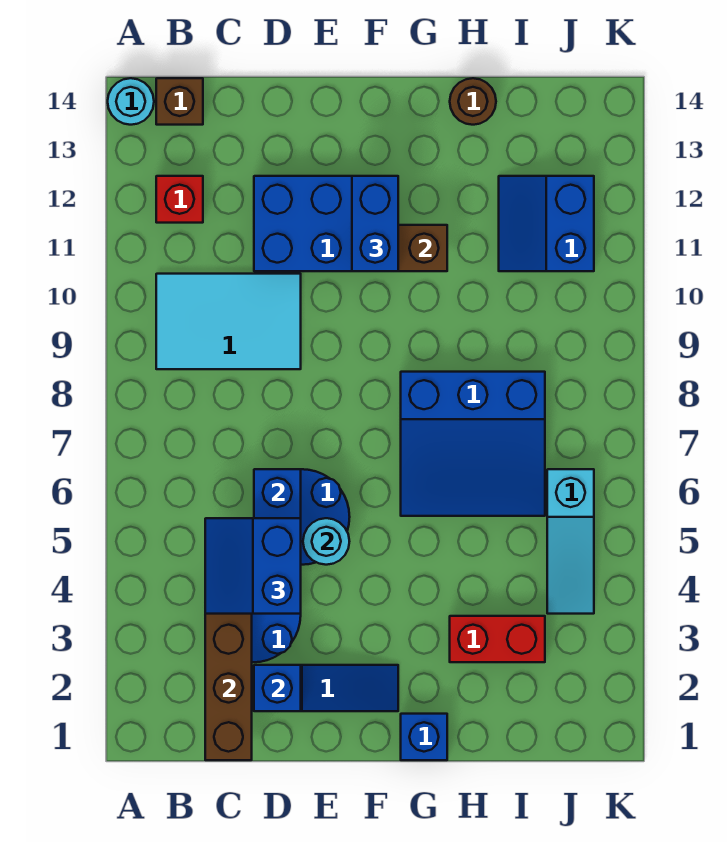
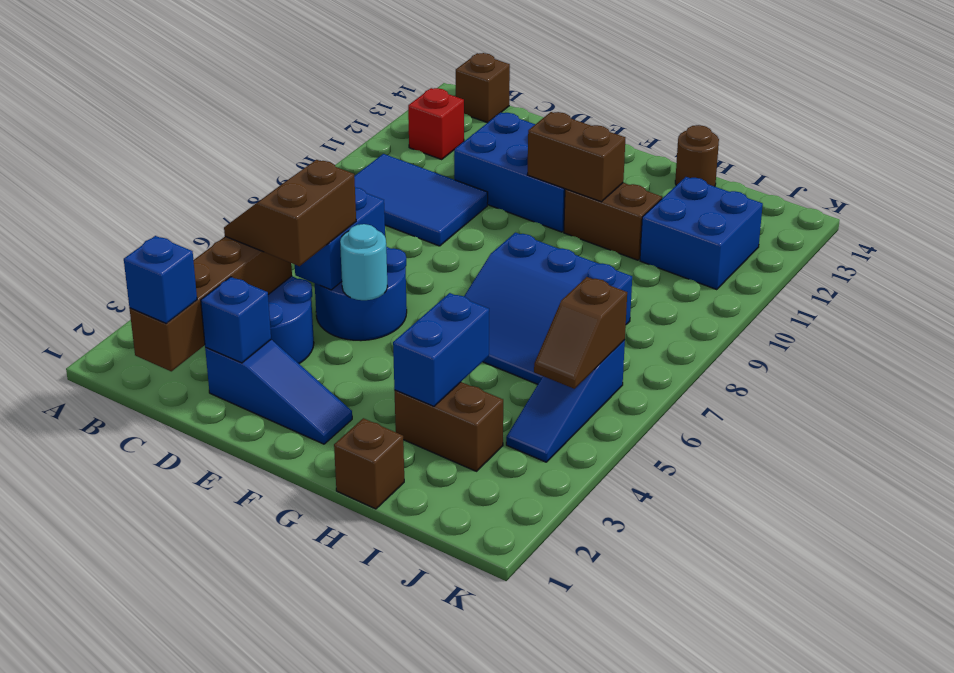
cyan round brick A14 level 1 -> none
cyan tile B9:D10 level 1 -> blue tile B9:D10 level 1
blue slope C4:D5 level 3 top D -> brown slope C4:D5 level 3 top D
blue brick F11:F12 level 3 -> blue brick H3:H4 level 2
blue brick G1 level 1 -> blue brick C1 level 3
none -> brown brick G11:H11 level 1
none -> brown brick H1 level 1
red brick H3:I3 level 1 -> brown brick H3:I3 level 1
blue slope I11:J12 level 1 top J -> blue brick I11:J12 level 1
cyan slope J4:J6 level 1 top 6 -> blue slope J4:J6 level 1 top 6
none -> brown slope J5:J6 level 2 top 6

